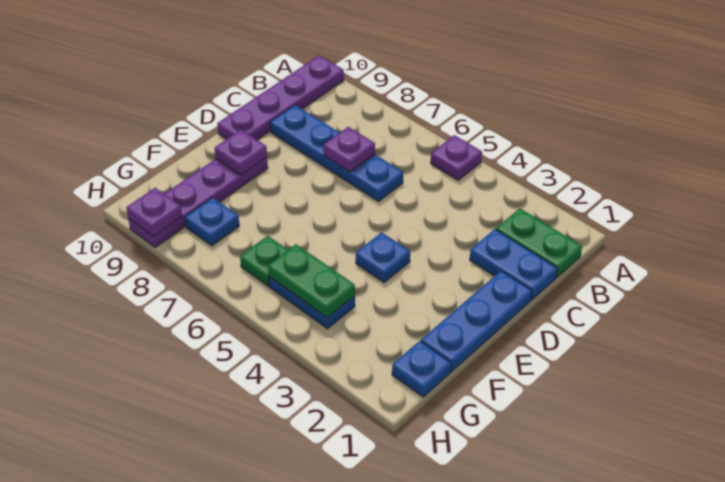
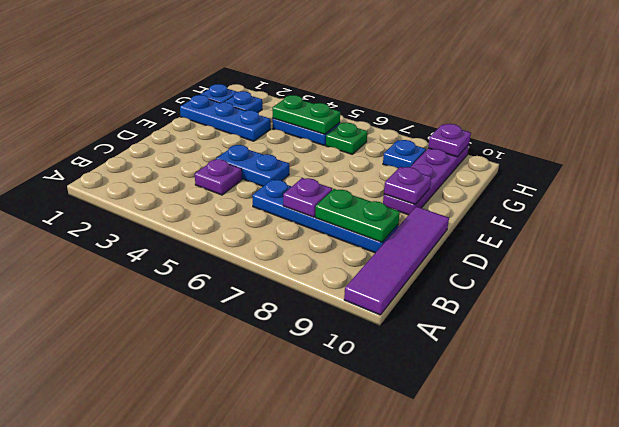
purple plate A5 level 1 -> purple plate C4 level 1
purple plate A10:D10 level 1 -> purple tile A10:D10 level 1
green plate B1:B2 level 1 -> green plate C8:C9 level 2
blue plate C1:C2 level 1 -> blue plate D4:D5 level 1
blue plate D1:F1 level 1 -> blue plate F1:F3 level 1
blue plate E4 level 1 -> blue plate G2 level 1

